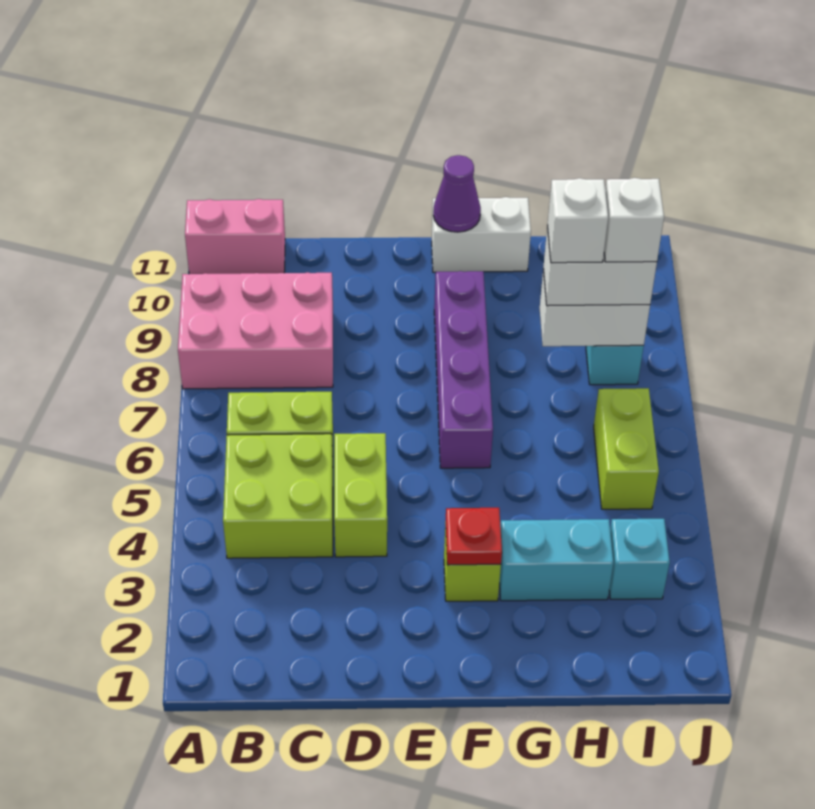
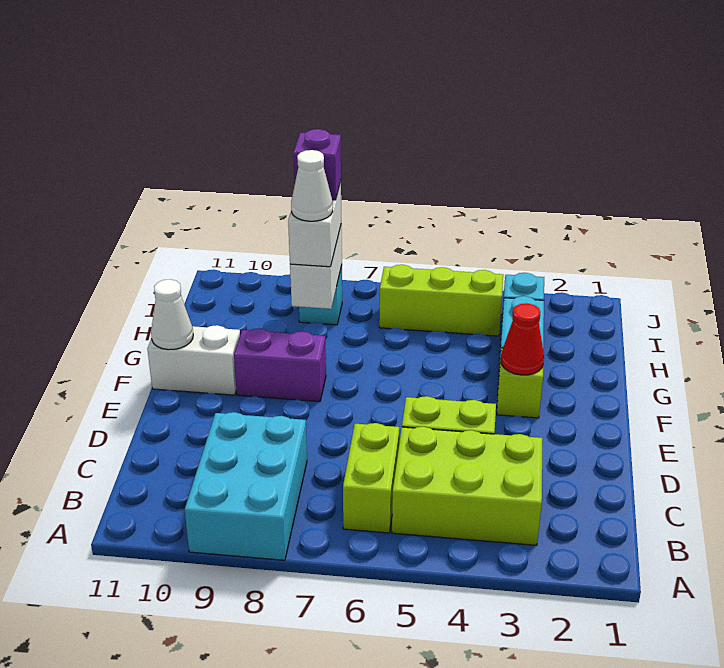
pink brick A8:C9 level 1 -> cyan brick A8:C9 level 1
pink brick A11:B11 level 1 -> none
lime brick B4:C5 level 1 -> lime brick B3:C5 level 1
red plate F3 level 2 -> red cone F3 level 2
purple brick F6:F9 level 1 -> purple brick F8:F9 level 1
white brick F11:G11 level 1 -> white brick F10:F11 level 1
purple cone F11 level 2 -> white cone F11 level 2
white brick H8 level 4 -> white cone H8 level 4
lime brick I5:I6 level 1 -> lime brick I4:I6 level 1
white brick I8 level 4 -> purple brick I8 level 4

